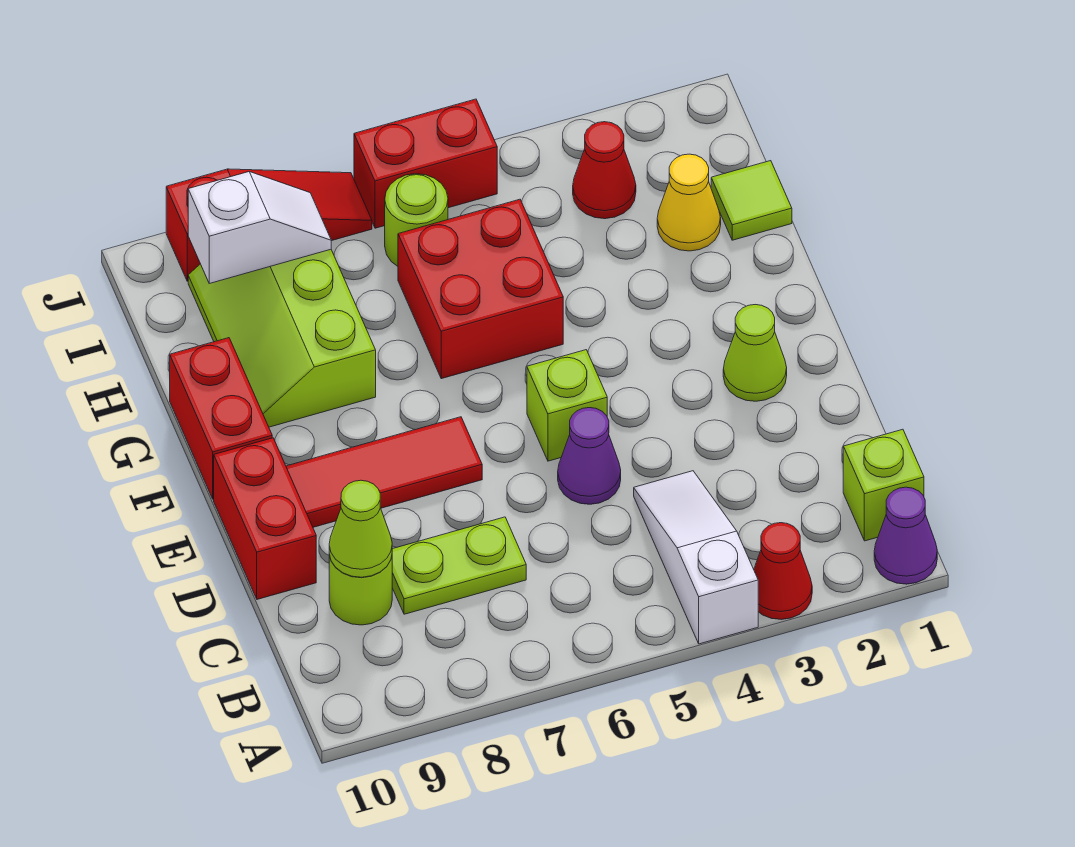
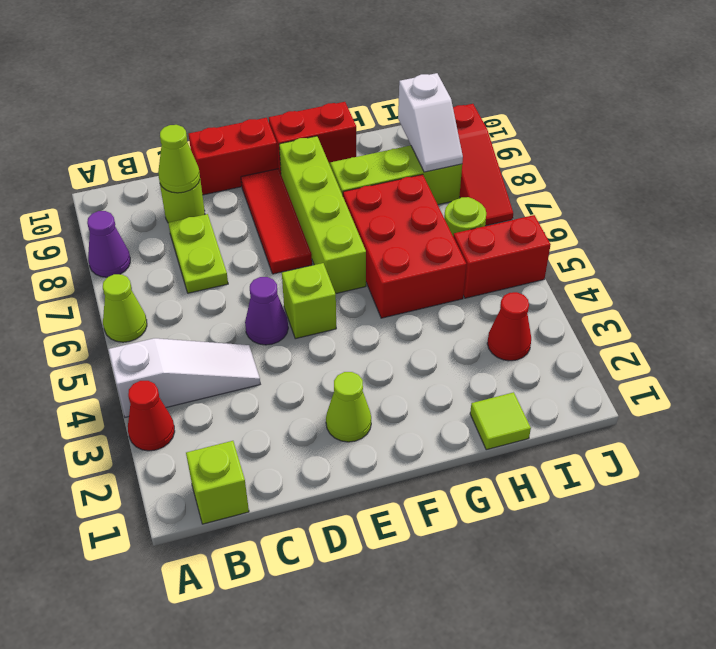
purple cone A1 level 1 -> purple cone A8 level 1
none -> lime cone A6 level 1
none -> lime brick F6:F9 level 1
red brick G5:H6 level 1 -> red brick G5:H7 level 1
yellow cone H2 level 1 -> none
red brick J5:J6 level 1 -> red brick I5:J5 level 1

